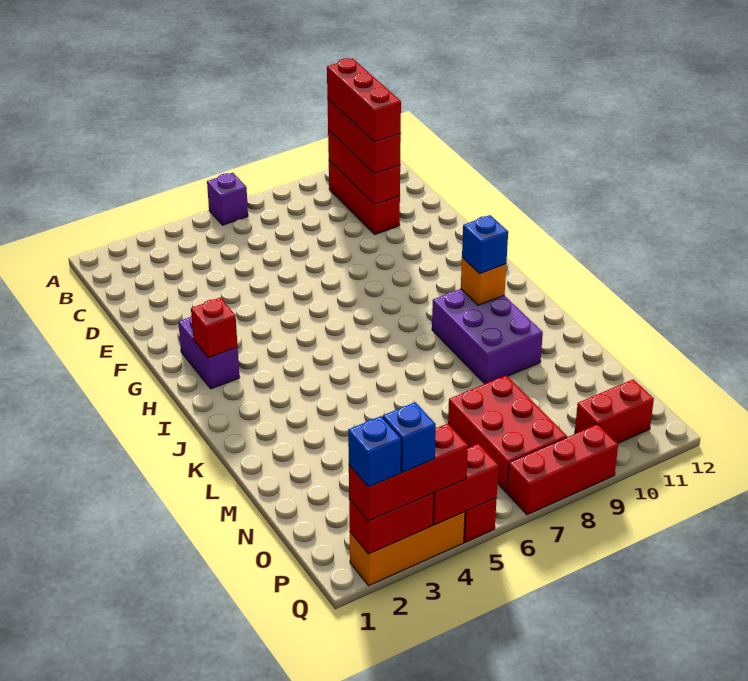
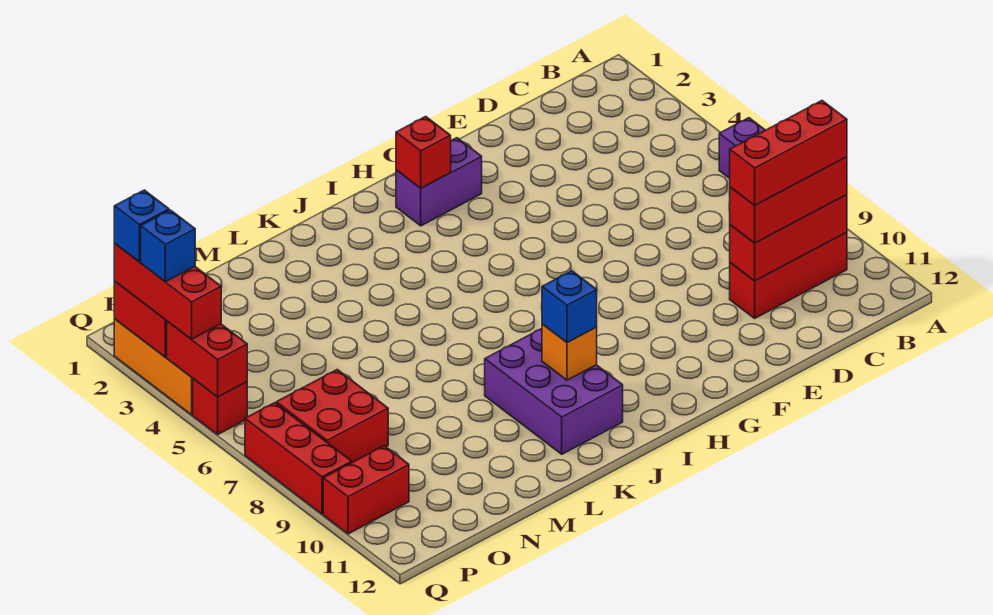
purple brick J9:L10 level 1 -> purple brick J9:K11 level 1
red brick N7:P8 level 1 -> red brick O7:P8 level 1
red brick P10:P11 level 1 -> red brick P10:Q10 level 1

